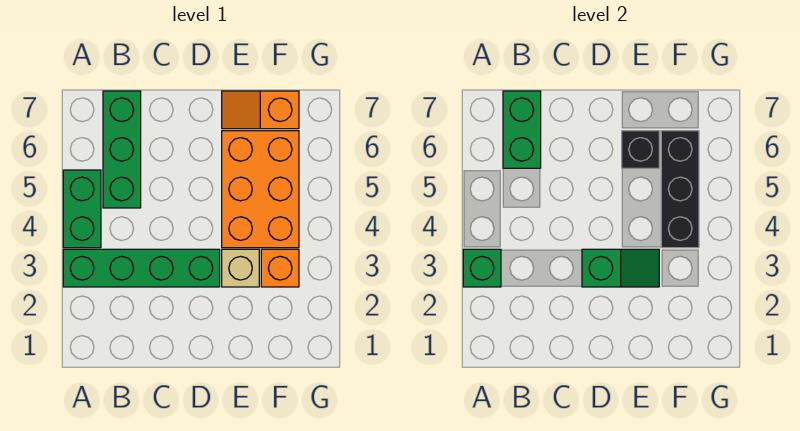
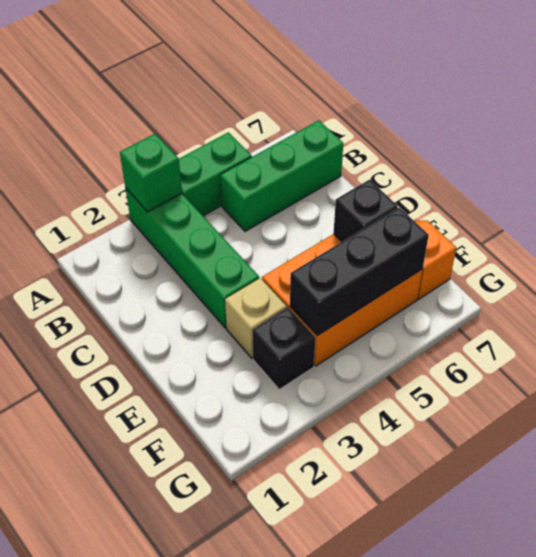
green brick B6:B7 level 2 -> none
green slope D3:E3 level 2 top D -> none
orange brick F3 level 1 -> black brick F3 level 1

